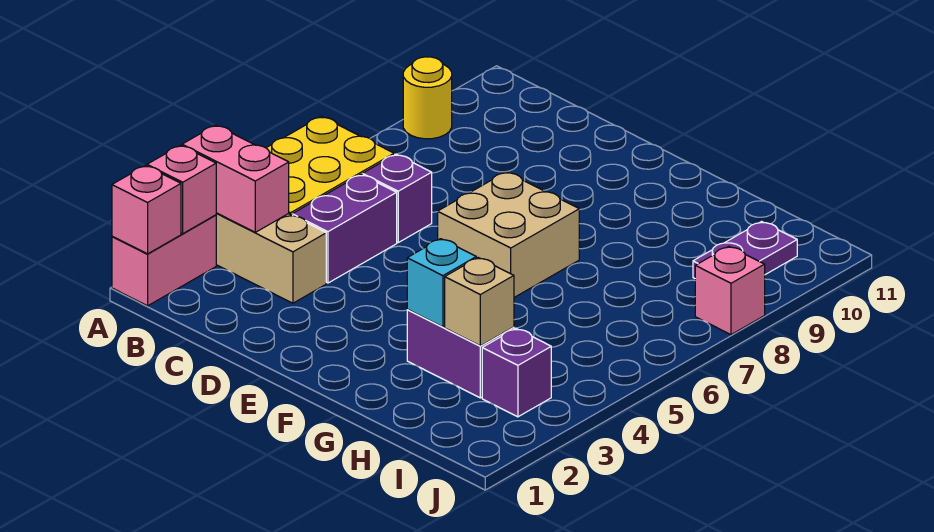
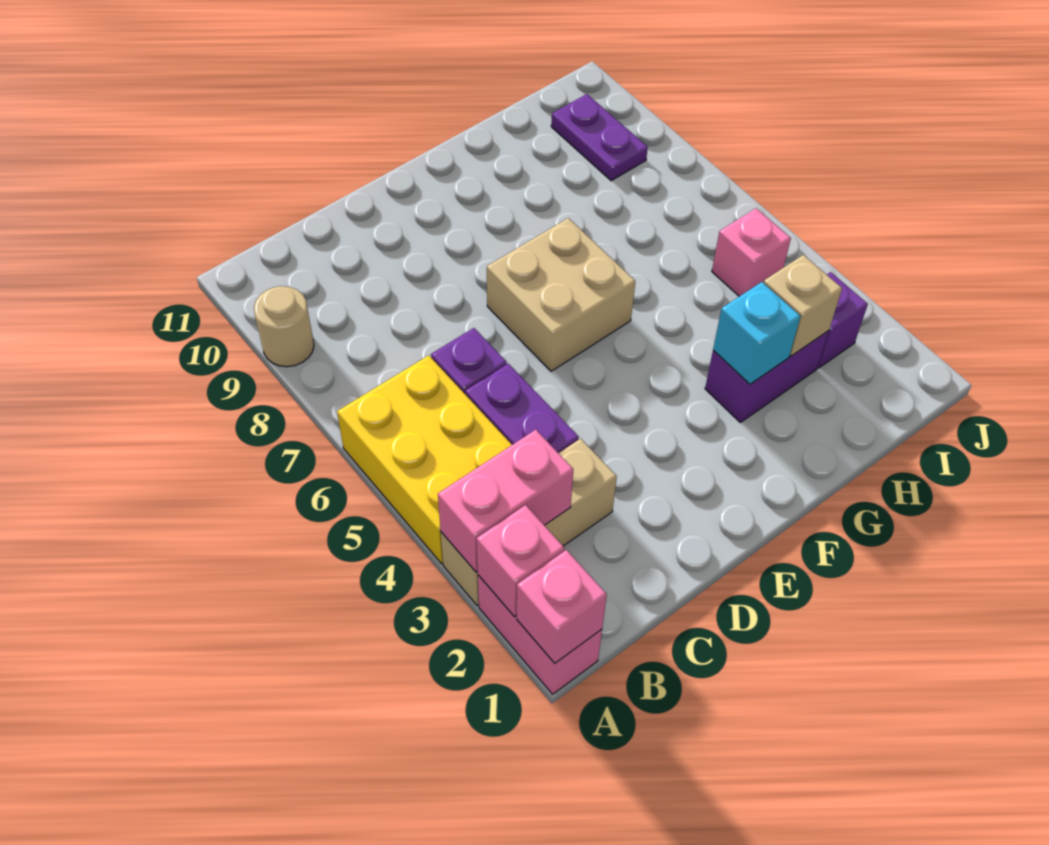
yellow round brick A9 level 1 -> tan round brick A9 level 1
pink brick J8 level 1 -> pink brick I5 level 1

